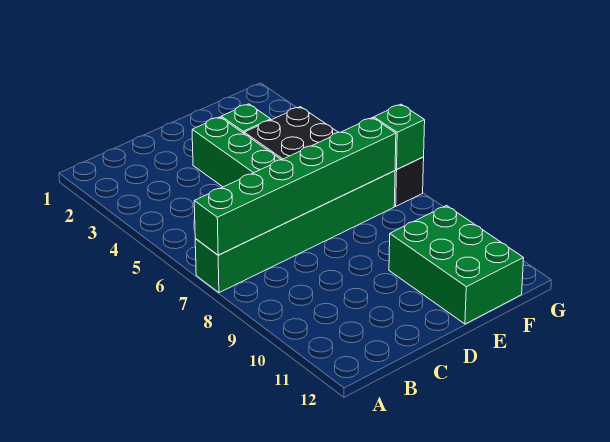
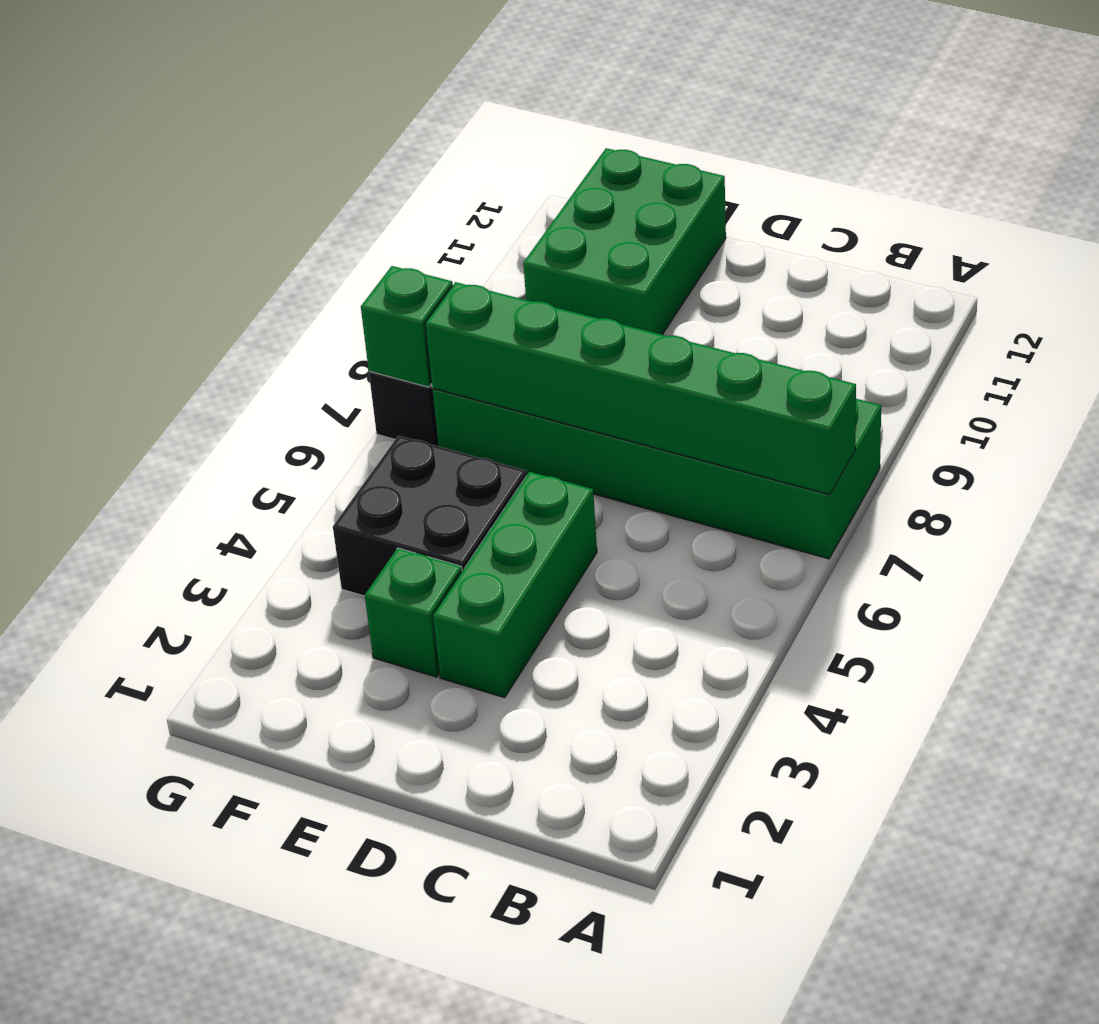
green brick A7:F7 level 1 -> green brick A7:F8 level 1

